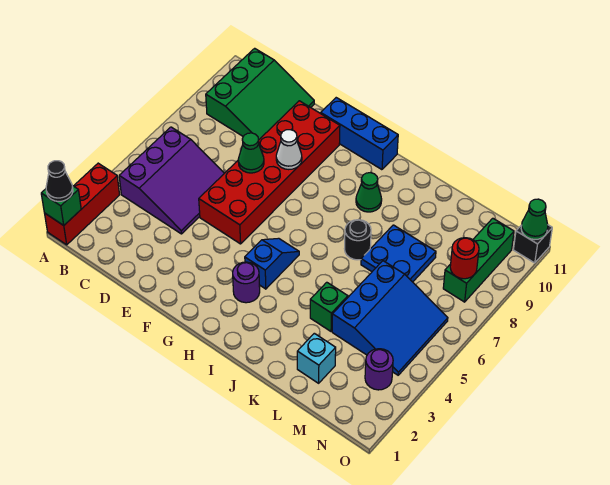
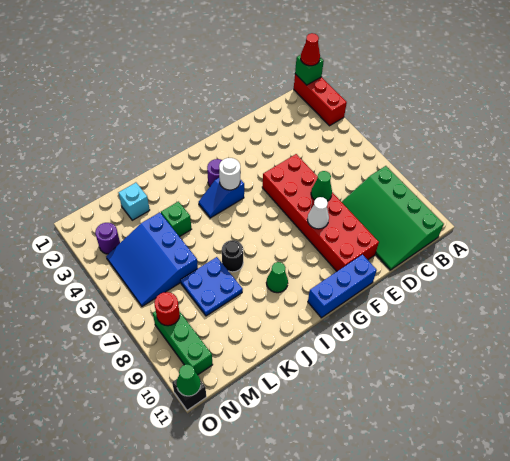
black cone A1 level 3 -> red cone A1 level 3
purple slope B4:D6 level 1 top B -> none
green slope B9:D11 level 1 top B -> green slope B8:D11 level 1 top B
blue slope H4:H5 level 1 top 4 -> blue slope H4:I4 level 1 top H
none -> white round brick H4 level 2

